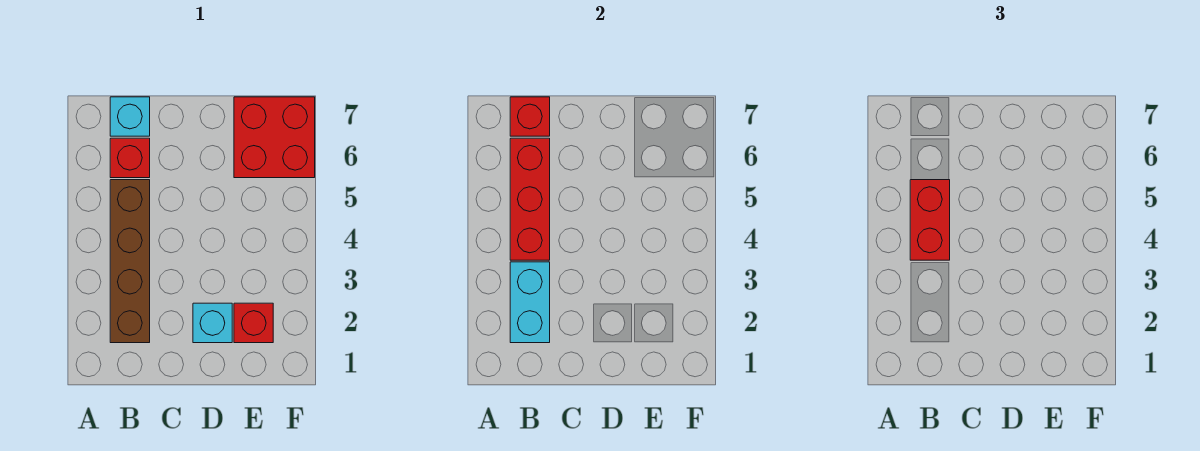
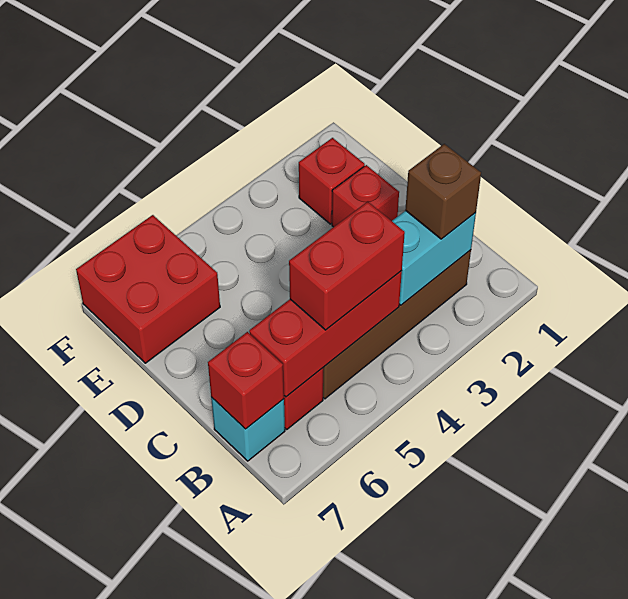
none -> brown brick B2 level 3
cyan brick D2 level 1 -> red brick D2 level 1

